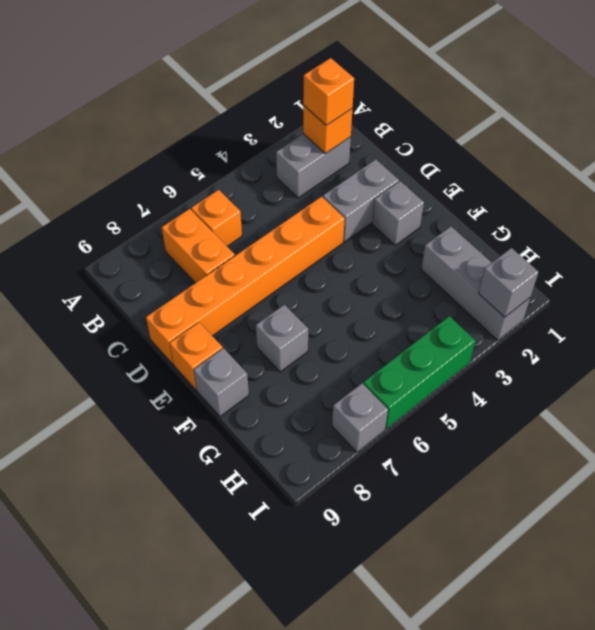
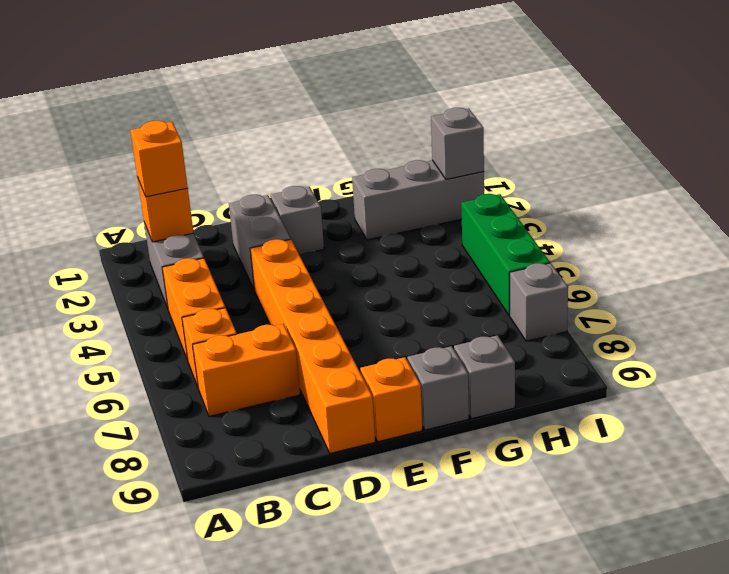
none -> orange brick B4:B5 level 1
grey brick F7 level 1 -> grey brick G9 level 1

